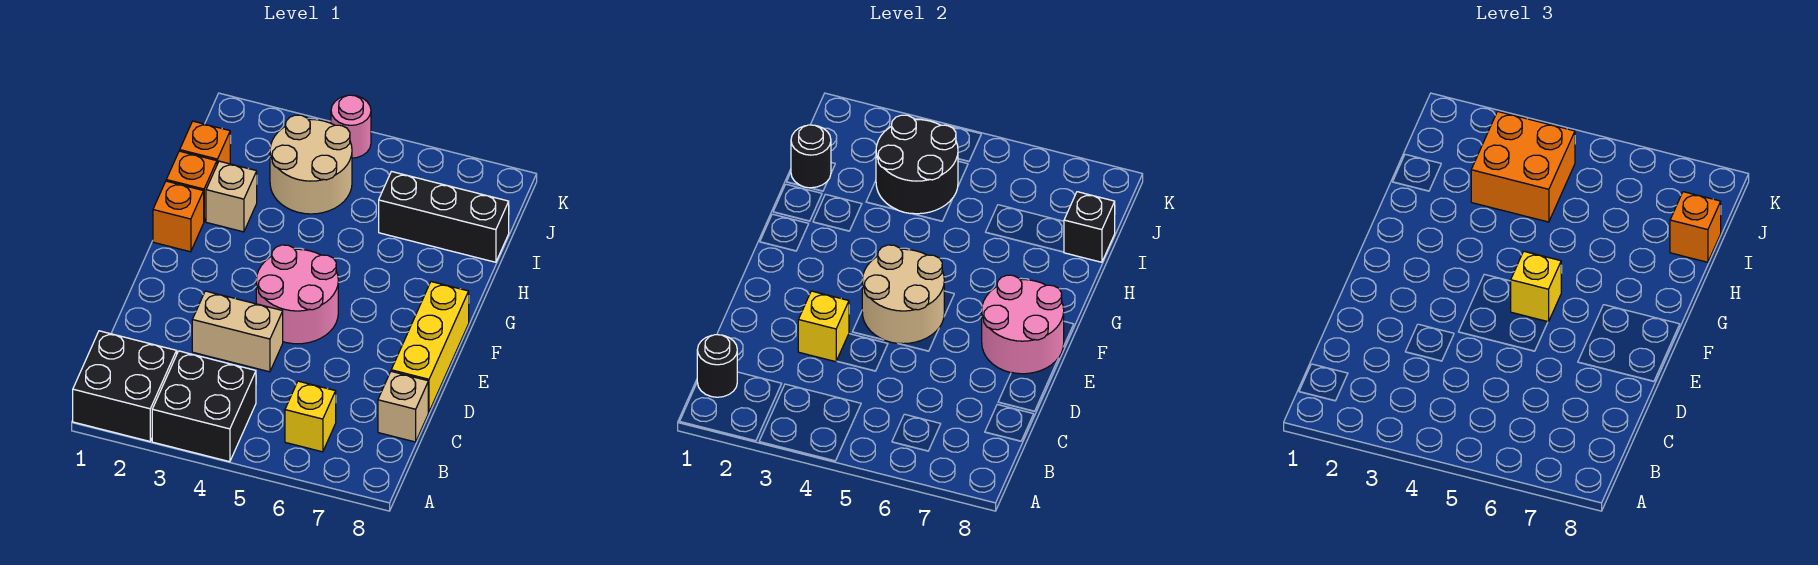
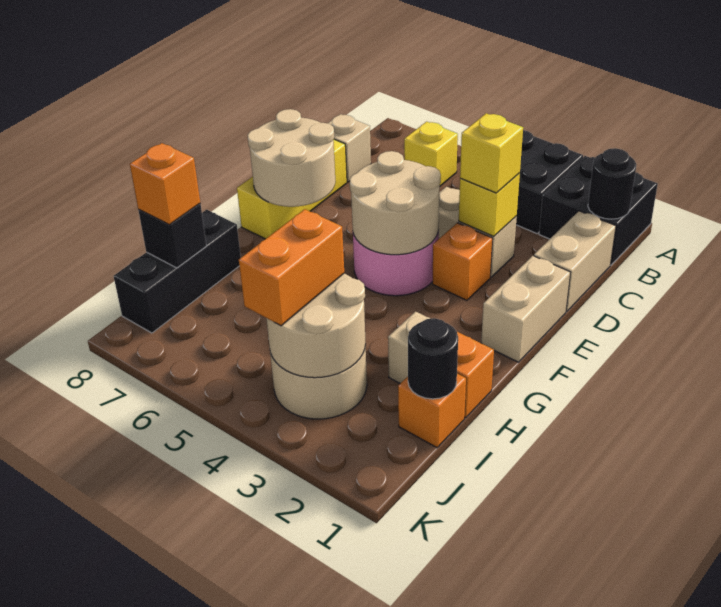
none -> tan brick C1:D1 level 1
none -> tan brick E1:F1 level 1
pink round brick E7:F8 level 2 -> tan round brick E7:F8 level 2
yellow brick F5 level 3 -> yellow brick D3 level 3
orange brick G1 level 1 -> orange brick E3 level 1
black round brick I3:J4 level 2 -> tan round brick I3:J4 level 2
orange brick I3:J4 level 3 -> orange brick I4:J4 level 3
black brick I6:I8 level 1 -> black brick H8:J8 level 1
pink round brick K4 level 1 -> none

